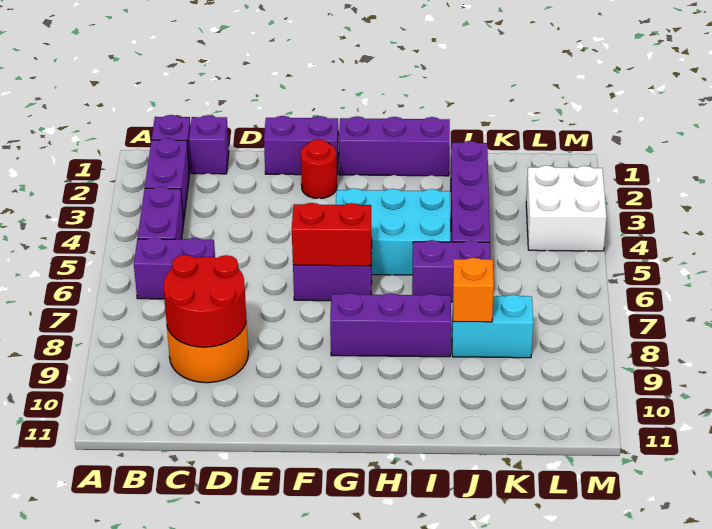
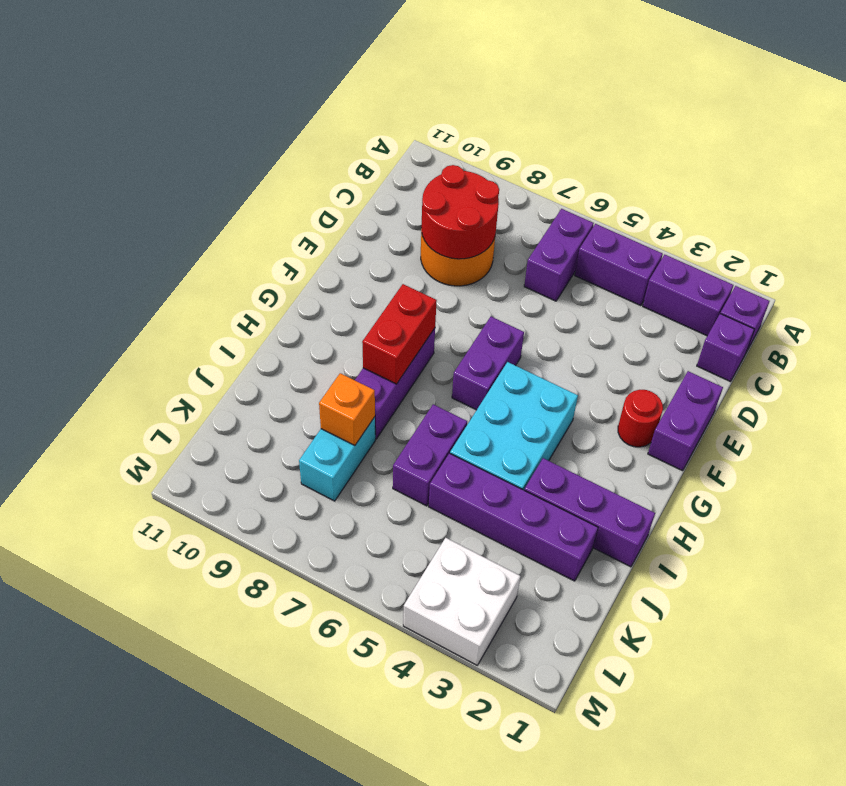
red brick F6:G6 level 2 -> red brick G8:H8 level 2
purple brick G1:I1 level 1 -> purple brick I1:I3 level 1

